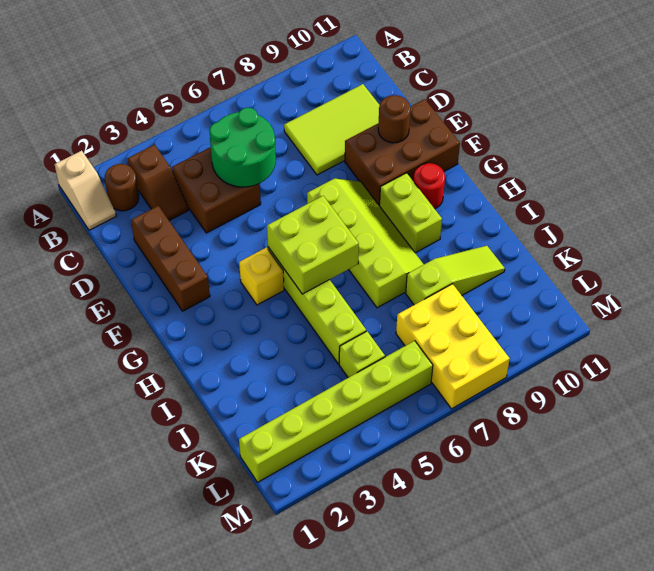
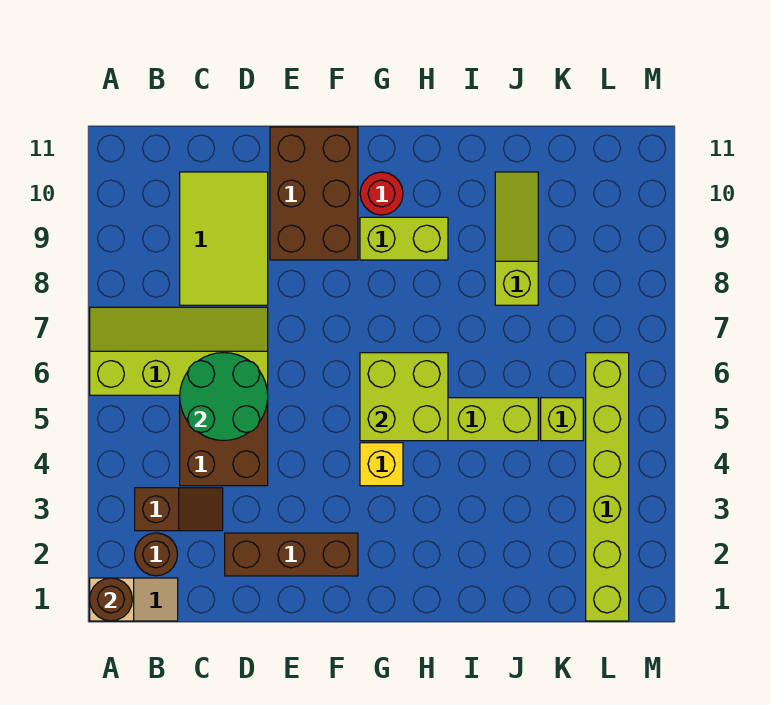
brown round brick E10 level 2 -> brown round brick A1 level 2
lime slope F7:I8 level 1 top 7 -> lime slope A6:D7 level 1 top 6
yellow brick K7:M8 level 1 -> none

